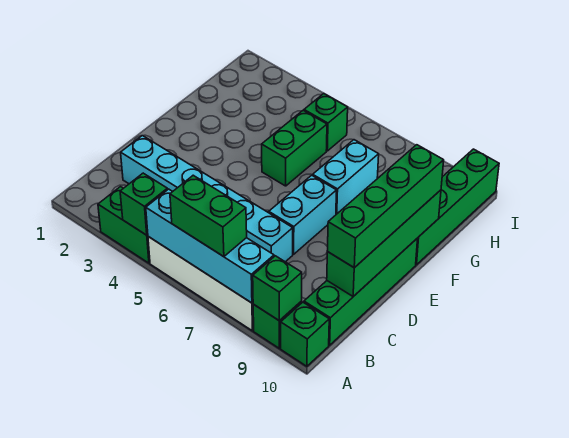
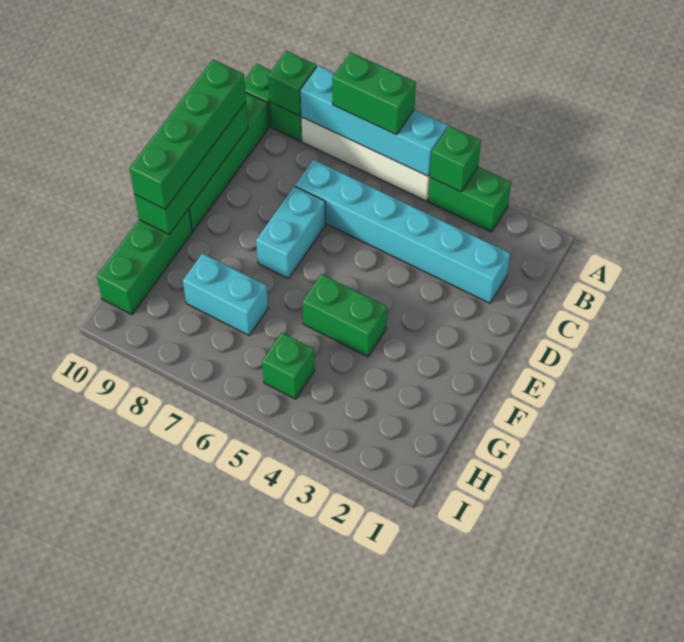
green brick F5:G5 level 1 -> green brick F4:F5 level 1
cyan brick F7:G7 level 1 -> cyan brick G7:G8 level 1
green brick F10:I10 level 1 -> green brick F10:H10 level 1

